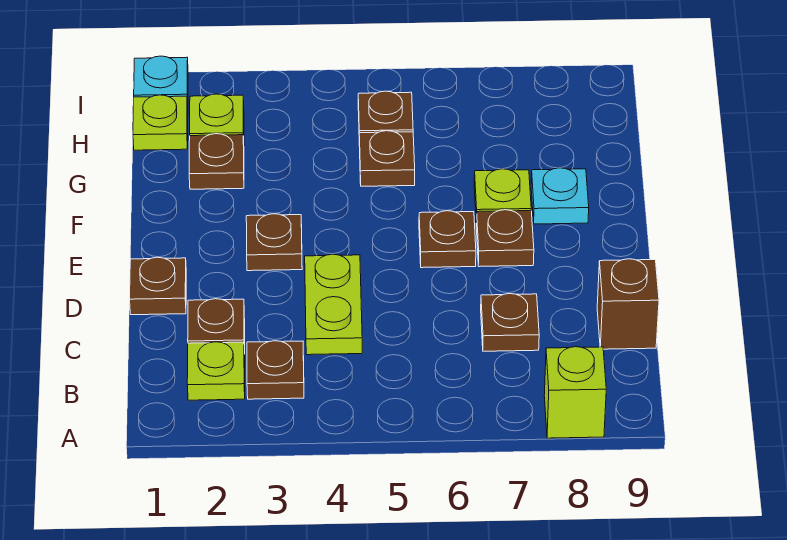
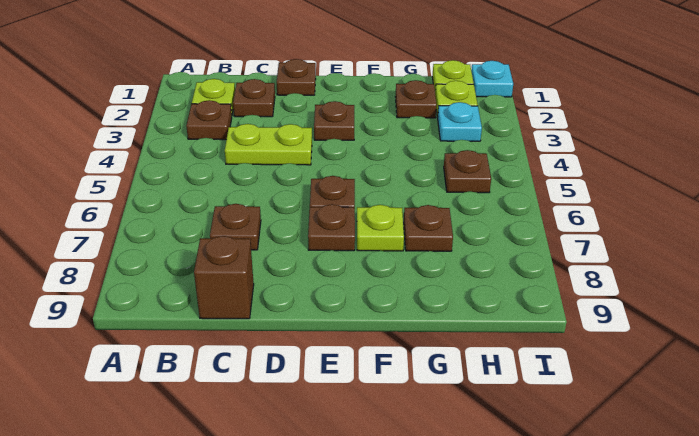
lime brick A8 level 1 -> none
cyan plate F8 level 1 -> cyan plate H3 level 1
brown plate G5 level 1 -> brown plate G7 level 1

